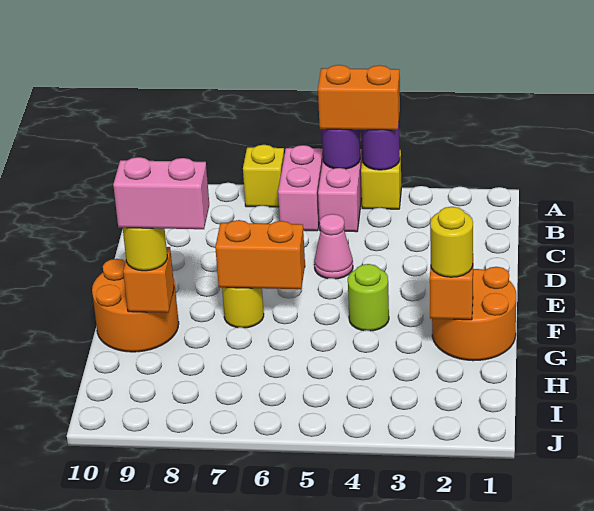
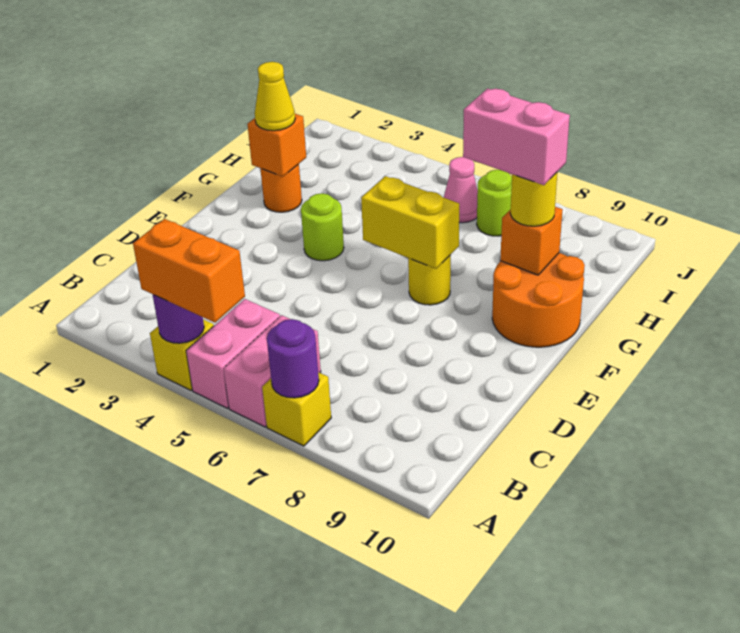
purple round brick A5 level 2 -> purple round brick A7 level 2
pink cone D5 level 1 -> pink cone I6 level 1
orange round brick F1:G2 level 1 -> orange round brick G2 level 1
orange brick F6:F7 level 2 -> yellow brick F6:F7 level 2
yellow round brick G2 level 3 -> yellow cone G2 level 3
none -> lime round brick I7 level 1

